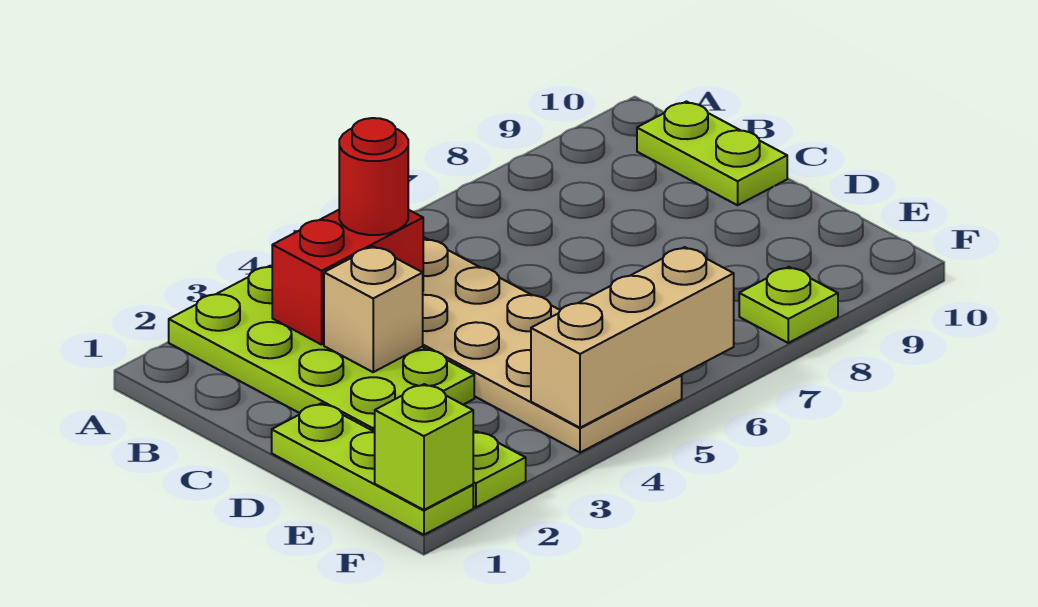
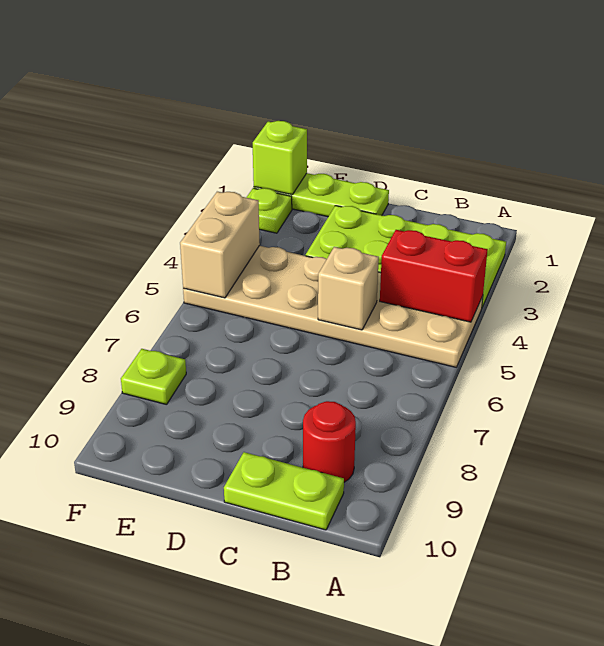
red brick B3:B4 level 2 -> red brick A4:B4 level 2
red round brick B4 level 3 -> red round brick B9 level 1
tan brick C3 level 2 -> tan brick C5 level 2
tan brick F4:F6 level 2 -> tan brick F4:F5 level 2

